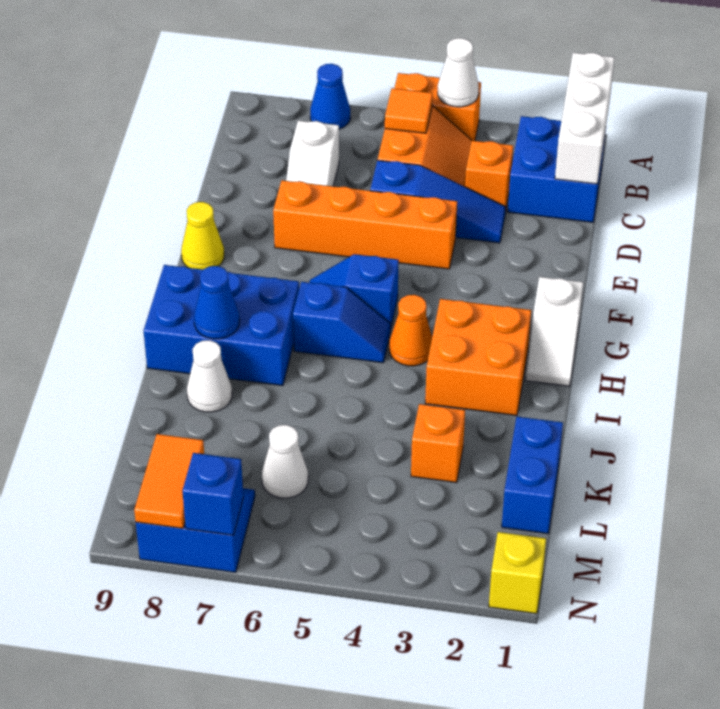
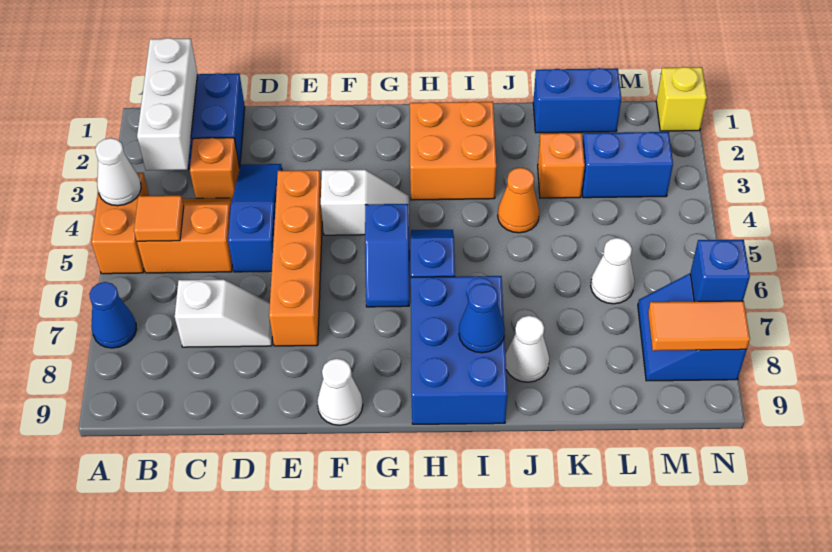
white brick A1:C1 level 2 -> white brick B1:B3 level 2
yellow cone F9 level 1 -> white cone F9 level 1
white slope G1:H1 level 1 top G -> white slope F4:G4 level 1 top F
orange cone H4 level 1 -> orange cone J4 level 1
none -> blue brick L3:M3 level 1

